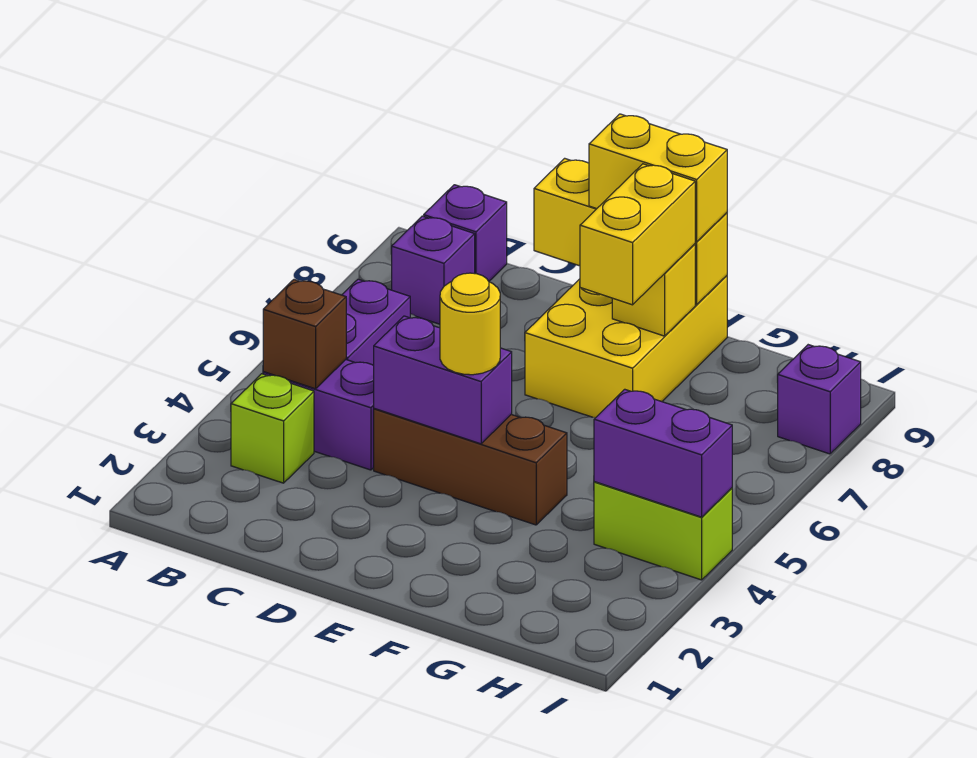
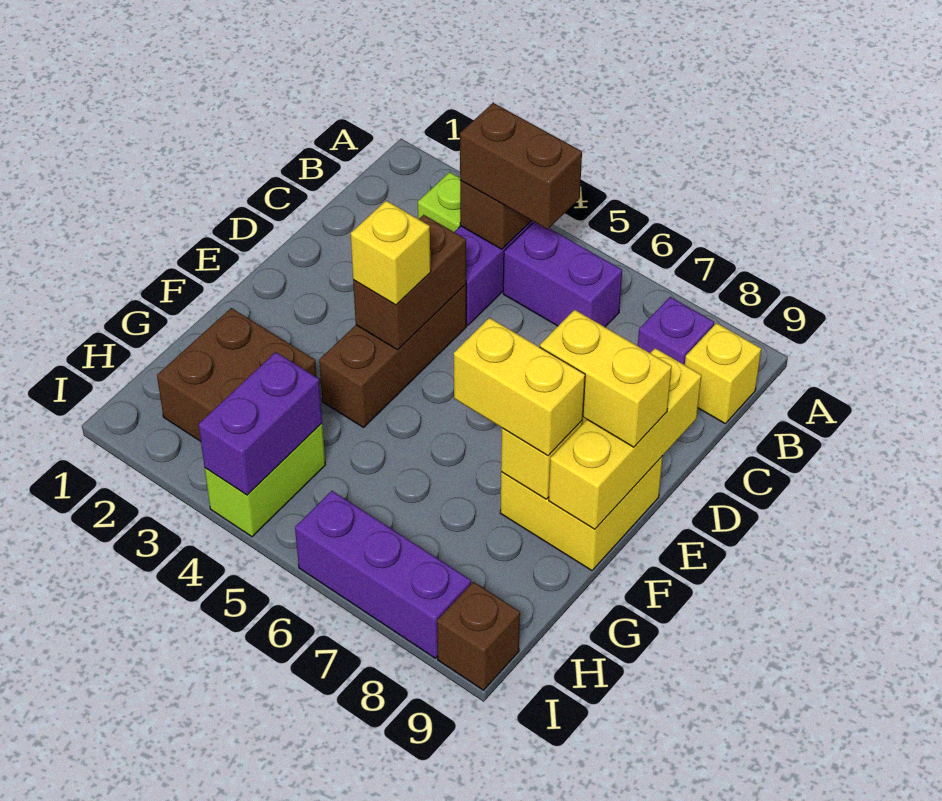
none -> brown brick B4:B5 level 3
purple brick B9 level 1 -> yellow brick B9 level 1
purple brick D4:E4 level 2 -> brown brick D4:E4 level 2
yellow round brick E4 level 3 -> yellow brick E4 level 3
yellow brick E7:F9 level 1 -> yellow brick E8:F9 level 1
yellow brick E9:F9 level 3 -> yellow brick E8:E9 level 3
none -> brown brick G2:H3 level 1
purple brick I8 level 1 -> purple brick I6:I8 level 1
none -> brown brick I9 level 1

